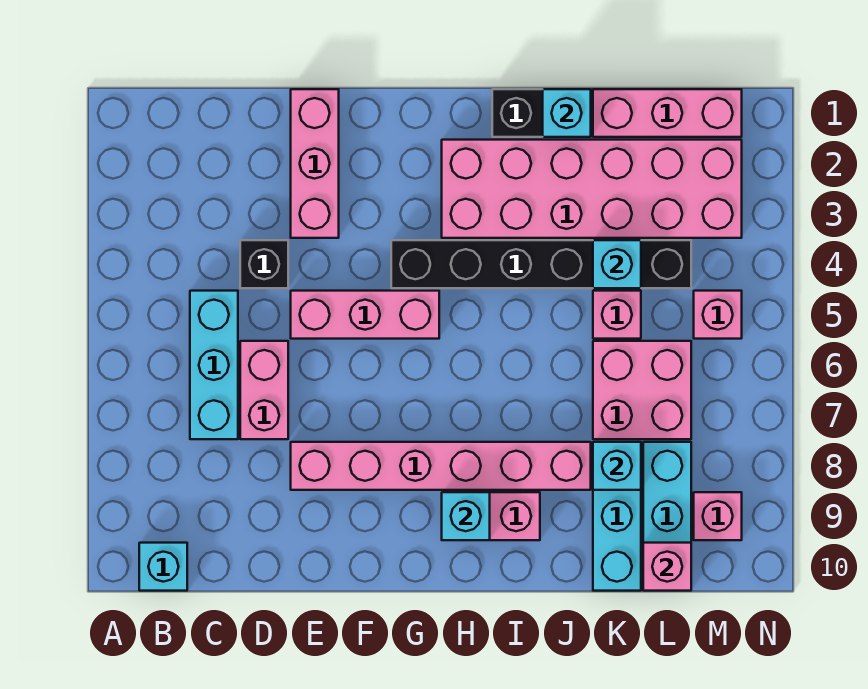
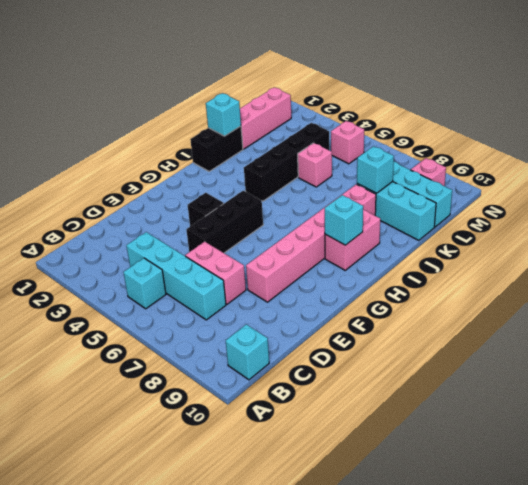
cyan brick C5:C7 level 1 -> cyan brick C4:C7 level 1
black brick D4 level 1 -> black brick F4 level 1
pink brick E1:E3 level 1 -> none
pink brick E5:G5 level 1 -> black brick E5:G5 level 1
black brick G4:L4 level 1 -> black brick I4:L4 level 1
pink brick H2:M3 level 1 -> none
cyan brick K4 level 2 -> cyan brick B5 level 1
pink brick K6:L7 level 1 -> none
pink brick L10 level 2 -> none

